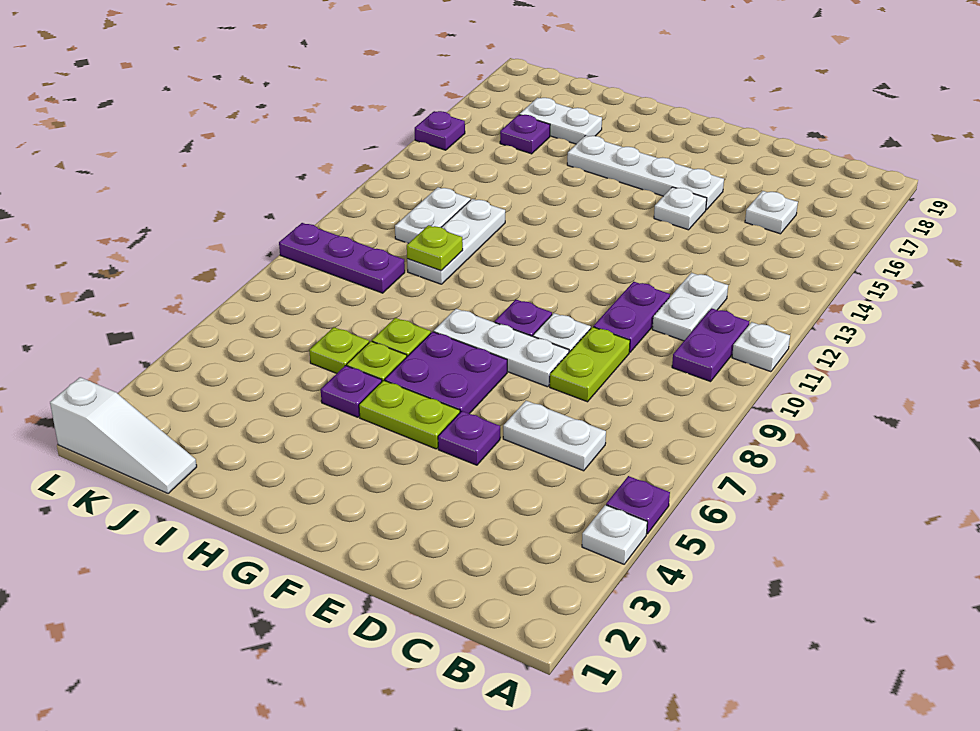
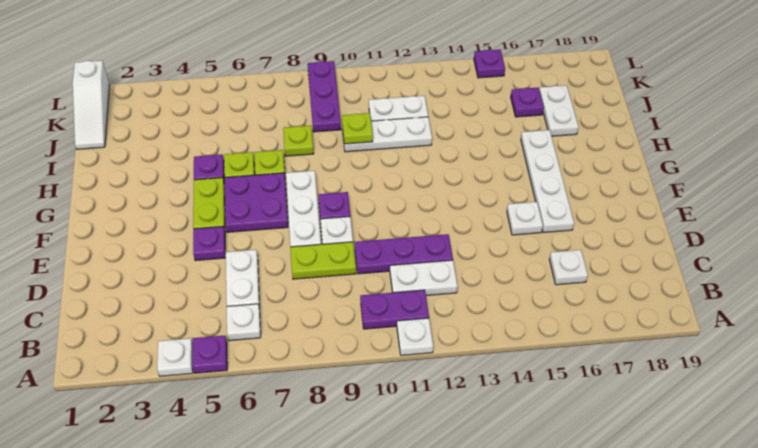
none -> white plate B6 level 1
purple plate D10:D11 level 1 -> purple plate D10:D12 level 1
lime plate I6 level 1 -> lime plate I8 level 1

